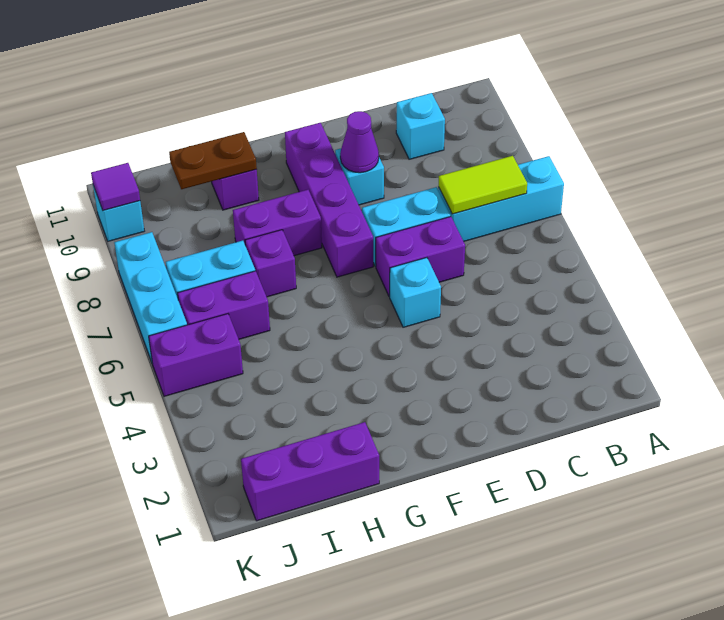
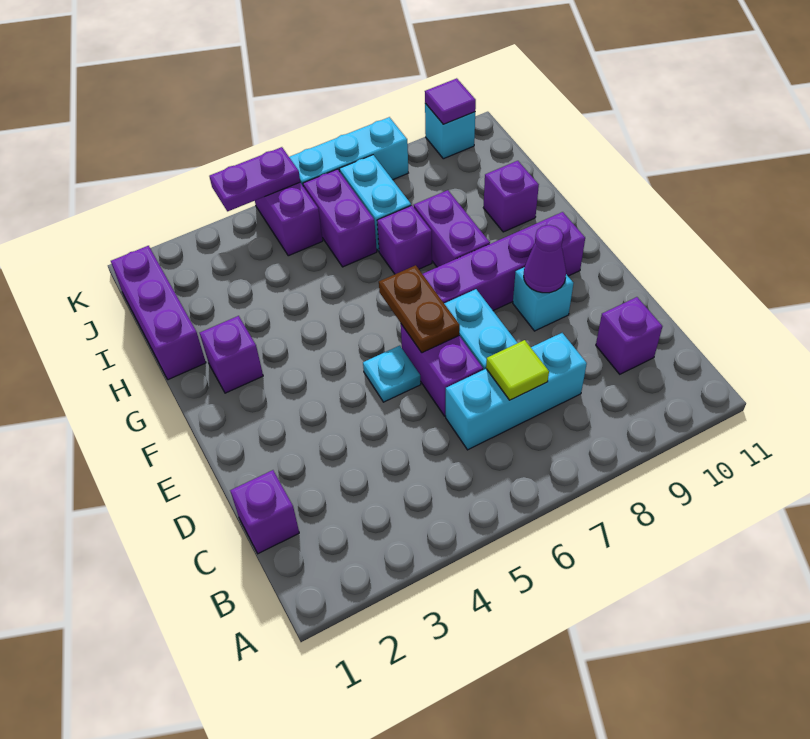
cyan brick A7:C7 level 1 -> cyan brick C6:C8 level 1
lime tile B7:C7 level 2 -> lime tile C7 level 2
none -> purple brick C1 level 1
cyan brick C10 level 1 -> purple brick C10 level 1
cyan brick E5 level 1 -> cyan plate E5 level 1
none -> purple brick G2 level 1
brown plate H10:I10 level 2 -> brown plate E6:F6 level 2
none -> purple plate K4:K5 level 2

